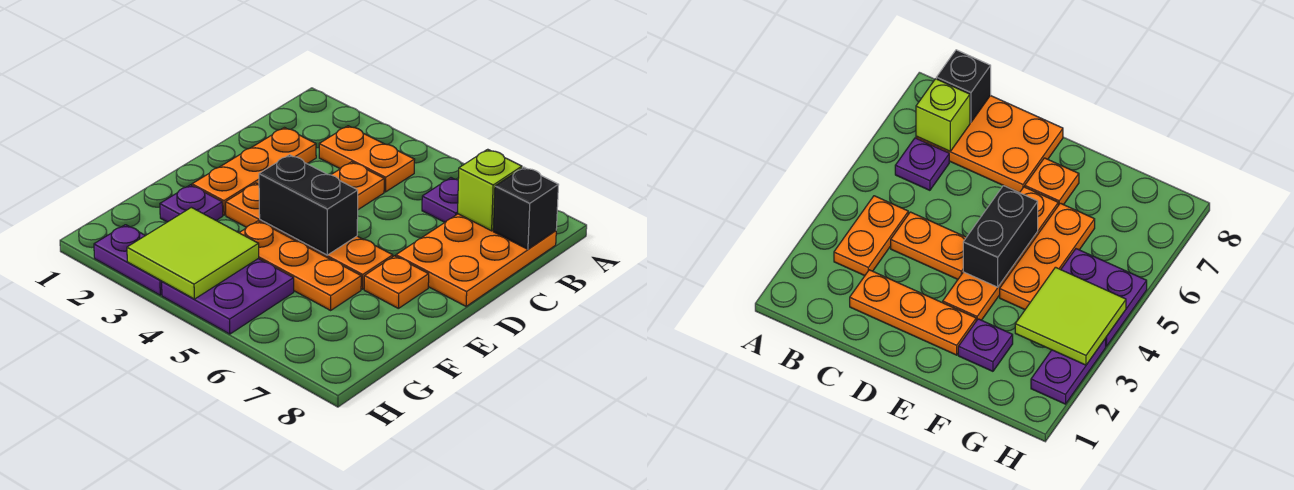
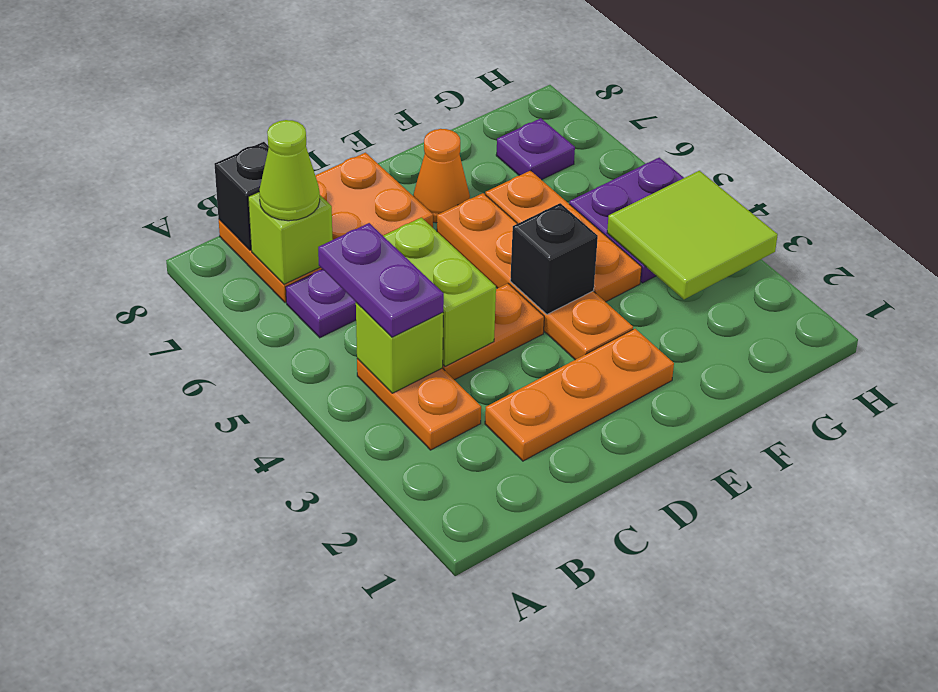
none -> lime brick B4 level 2
none -> lime cone B7 level 3
none -> lime brick C4:C5 level 2
black brick E4:E5 level 2 -> black brick E4 level 2
orange plate E7 level 1 -> orange cone E7 level 1
purple plate F2 level 1 -> purple plate G7 level 1
purple plate H2:H3 level 1 -> purple plate B4:B5 level 3

